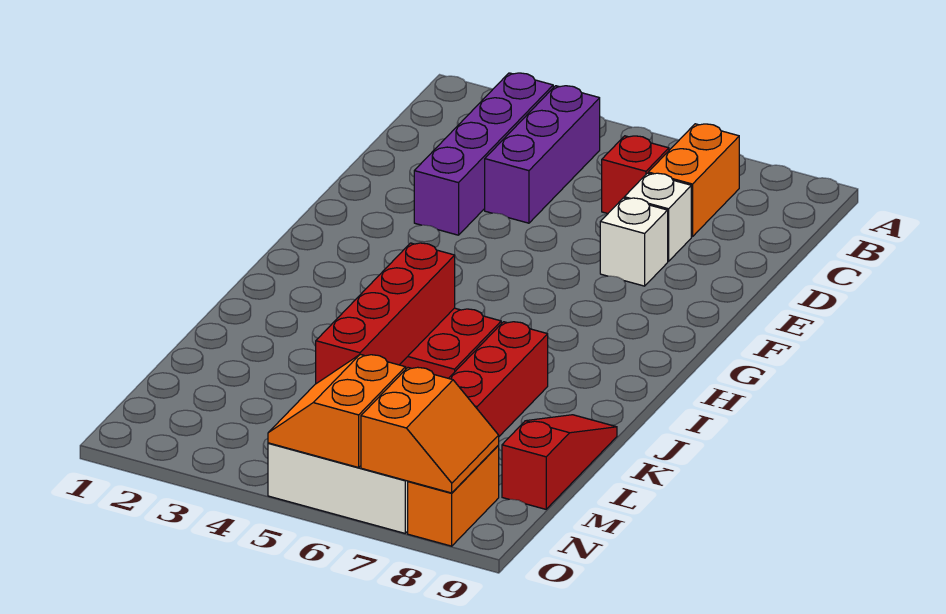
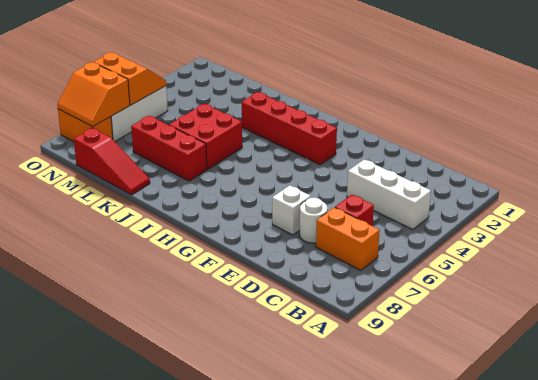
purple brick B3:E3 level 1 -> none
purple brick B4:D4 level 1 -> white brick B4:D4 level 1
white brick D7 level 1 -> white round brick D7 level 1
red brick J5:M5 level 2 -> red brick G3:J3 level 1

